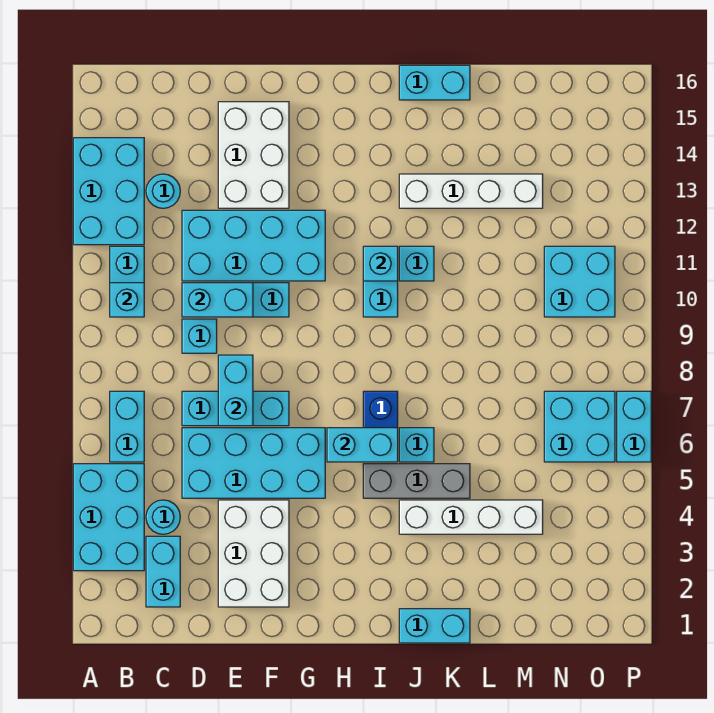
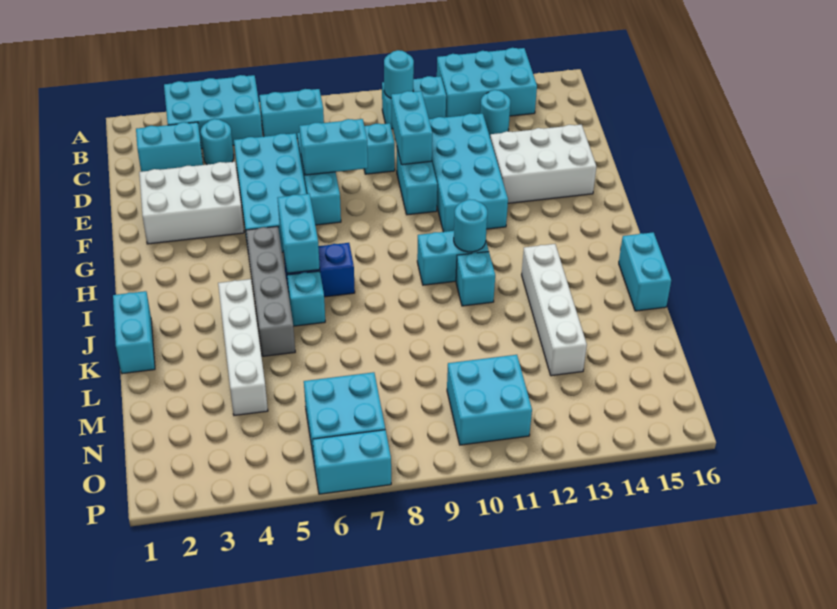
cyan brick B10 level 2 -> cyan round brick B10 level 2
grey brick I5:K5 level 1 -> grey brick H5:K5 level 1
cyan brick I11 level 2 -> cyan round brick I11 level 2

